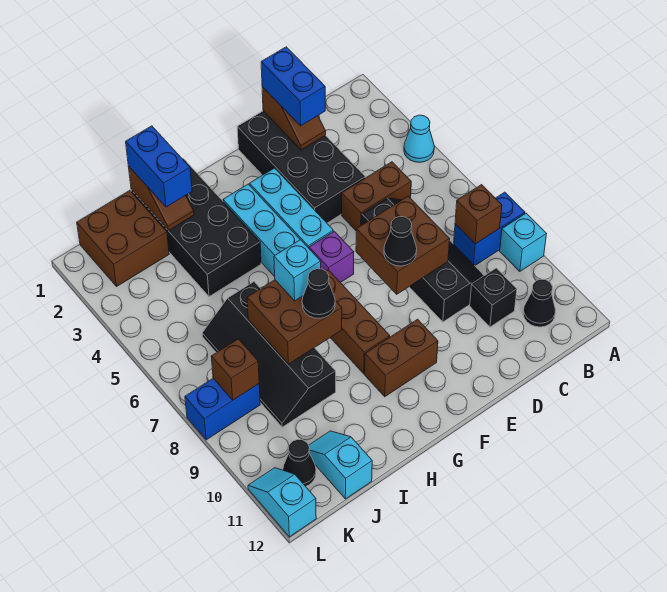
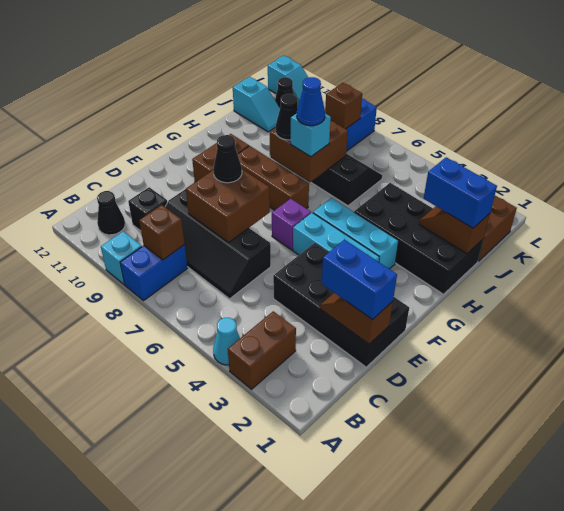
brown brick C5:D5 level 1 -> brown brick A3:B3 level 1
none -> blue cone H7 level 4

